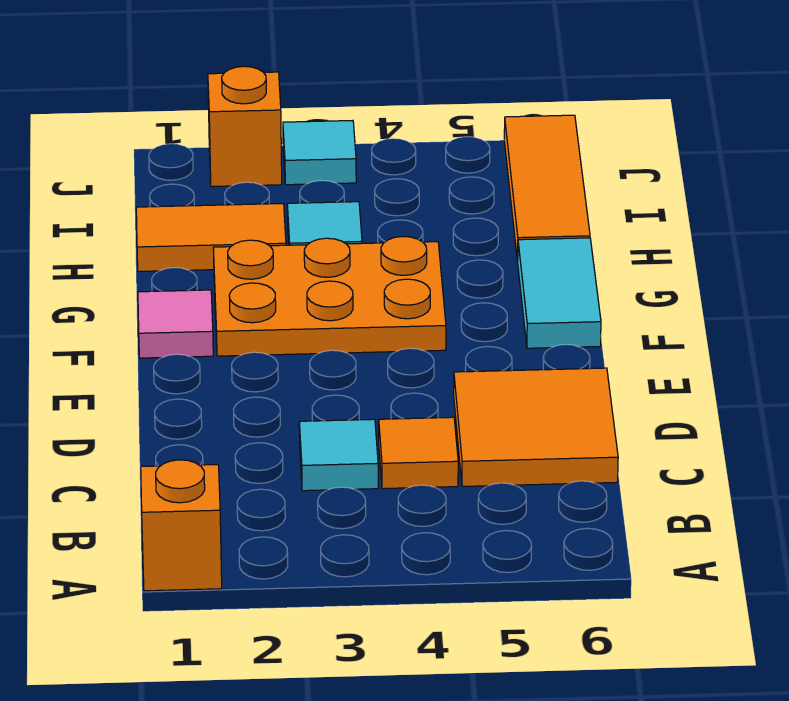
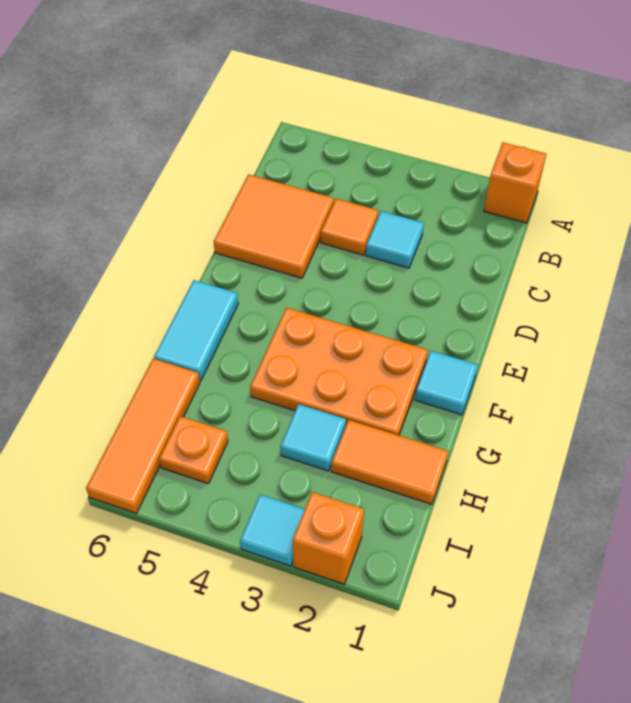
pink tile F1 level 1 -> cyan tile F1 level 1
none -> orange plate I5 level 1

